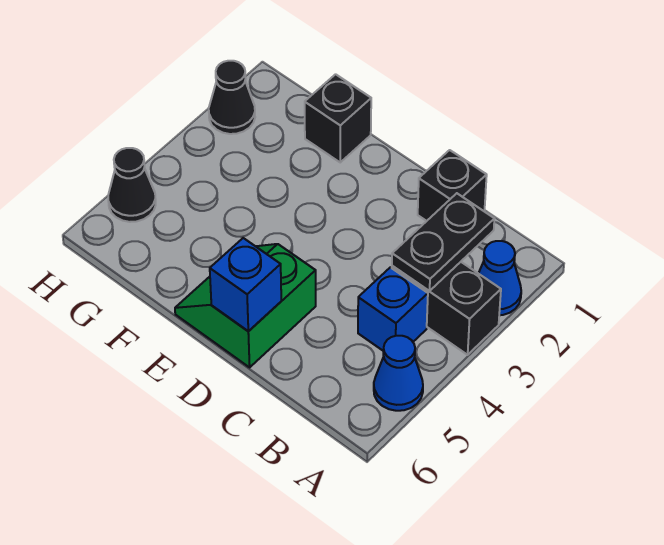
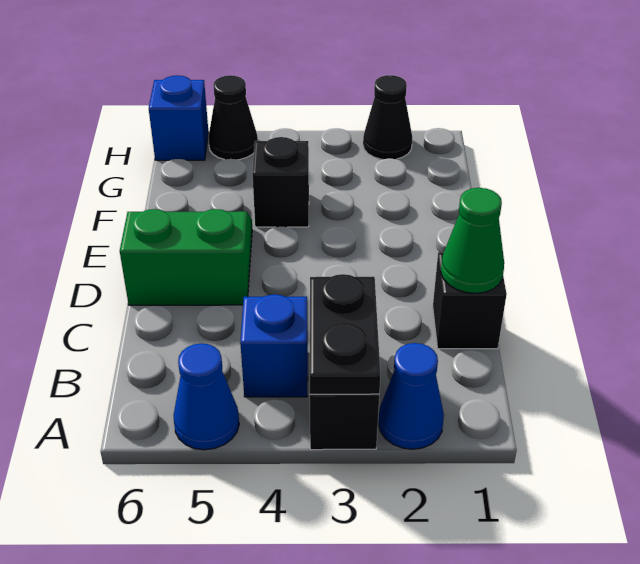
black plate B2:B3 level 2 -> black plate A3:B3 level 2
none -> green cone C1 level 2
blue brick D6 level 2 -> blue brick H6 level 1
black brick F1 level 1 -> black brick F4 level 1

